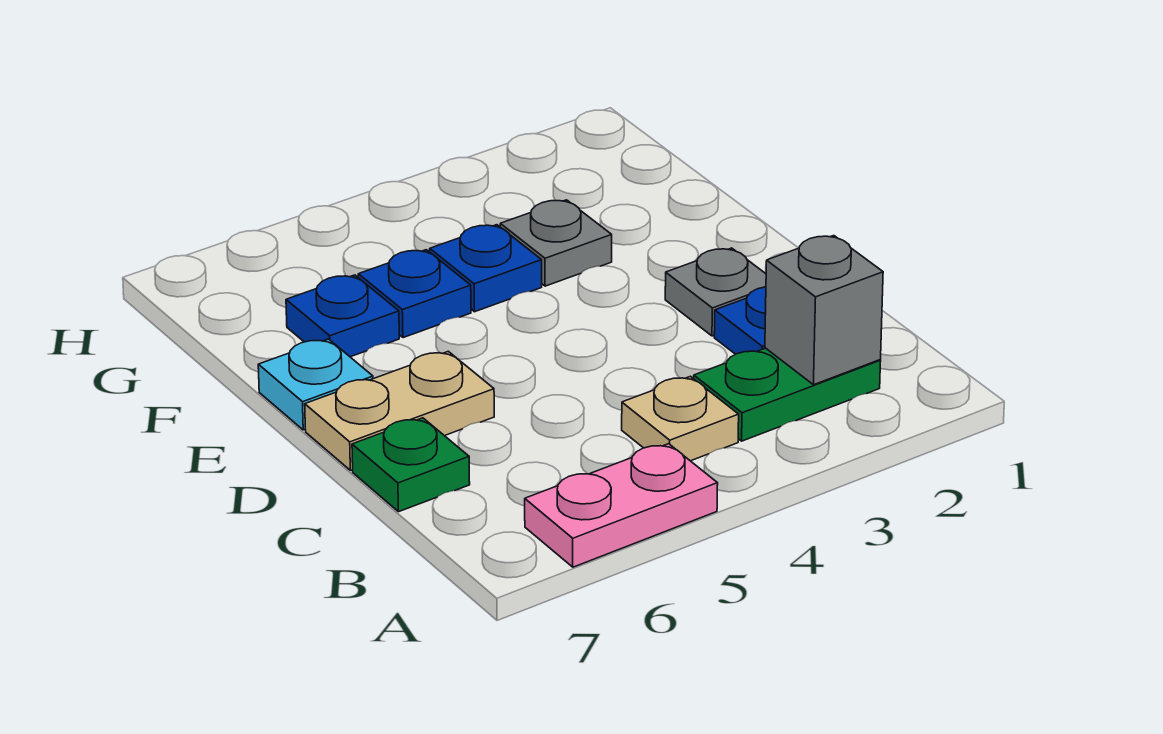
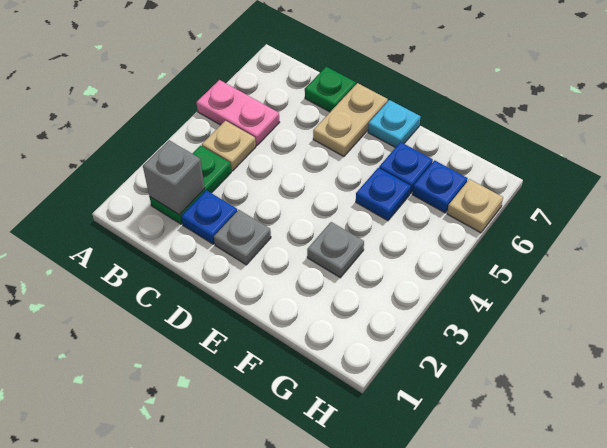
pink plate A5:A6 level 1 -> pink plate A5:B5 level 1
blue plate F4 level 1 -> blue plate G6 level 1
none -> tan plate H6 level 1

